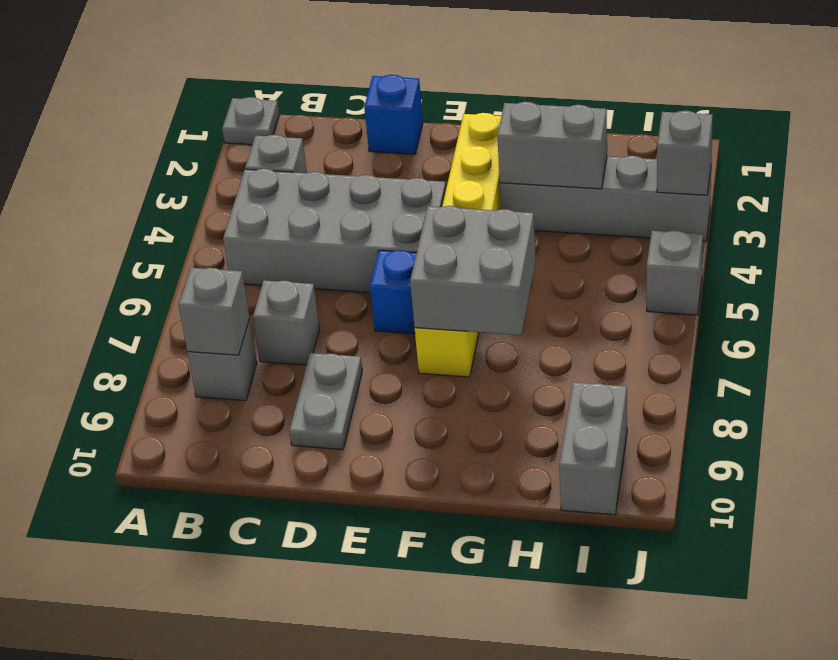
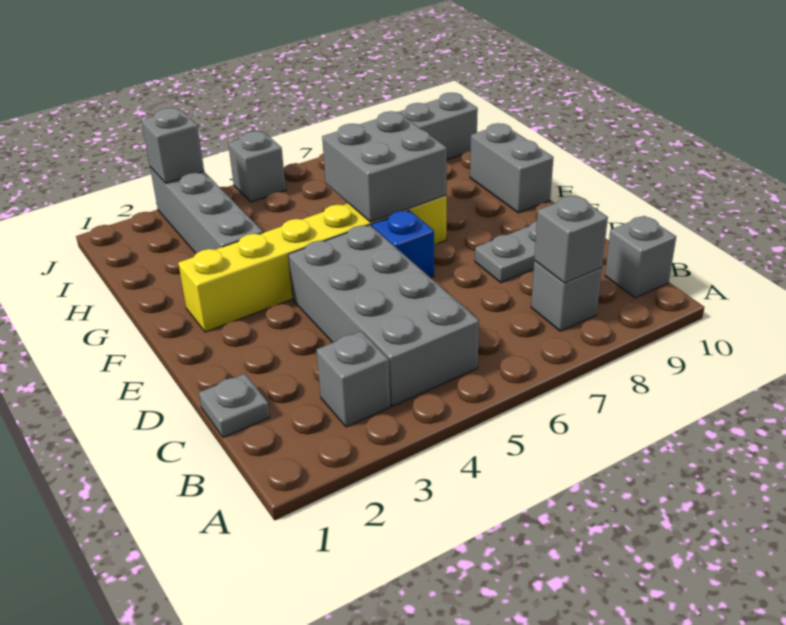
grey plate A1 level 1 -> grey plate C1 level 1
grey brick C7 level 1 -> grey brick B10 level 1
blue brick D1 level 1 -> none
grey brick G3:H3 level 2 -> grey brick F10:G10 level 1

